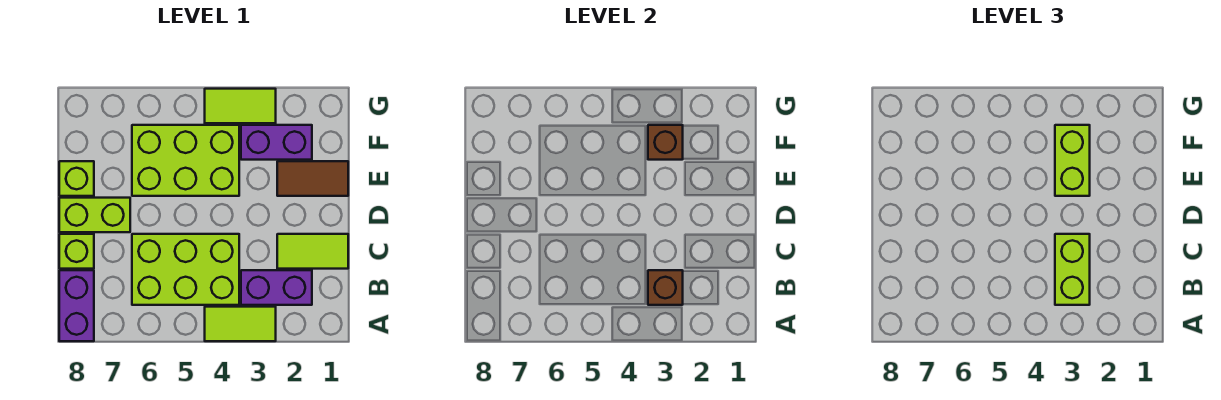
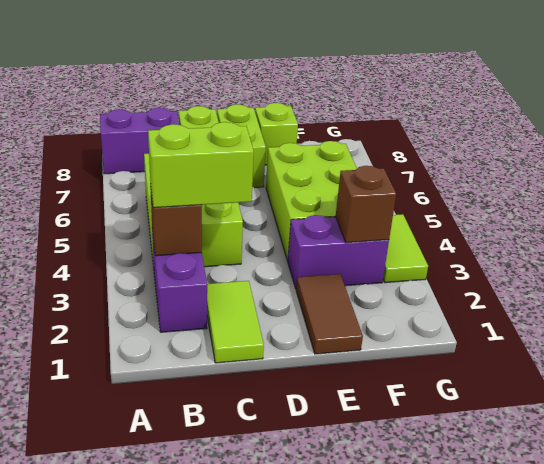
lime tile A3:A4 level 1 -> none
lime brick E3:F3 level 3 -> none
purple brick F2:F3 level 1 -> purple brick E3:F3 level 1

